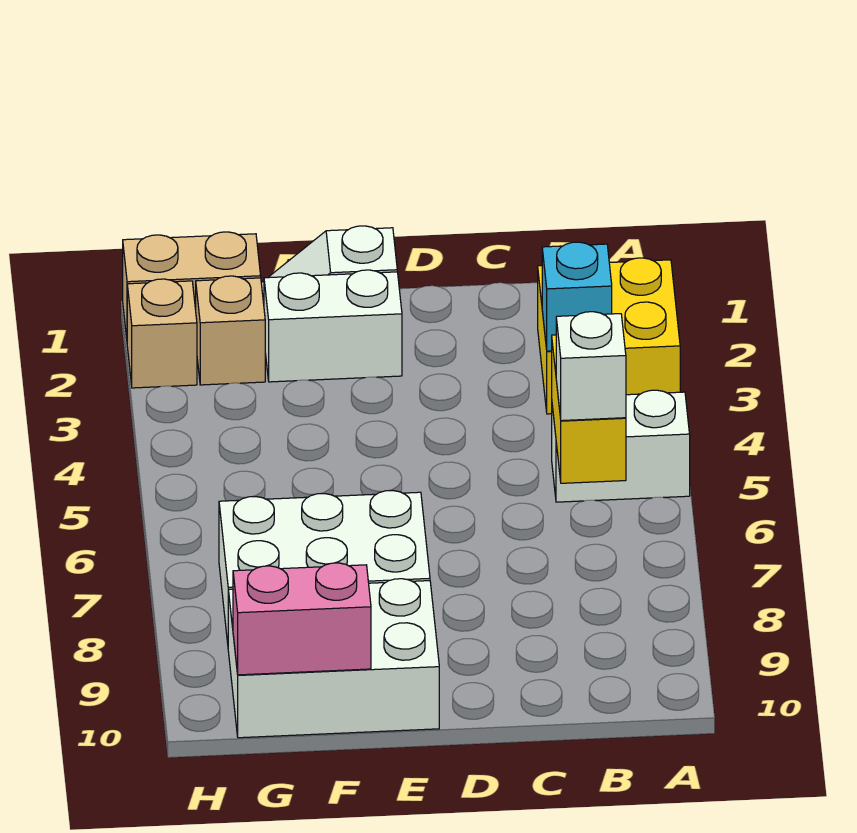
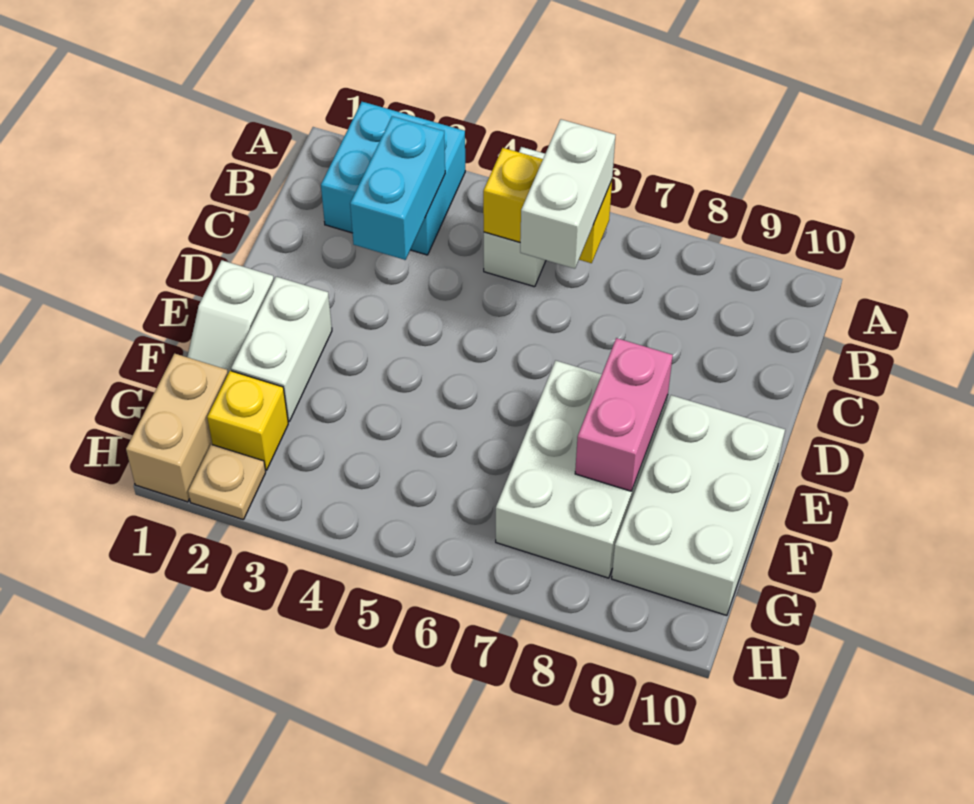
yellow brick A2:B3 level 1 -> cyan brick A2:B3 level 1
cyan brick B3 level 2 -> cyan brick B3:C3 level 2
white brick B6 level 3 -> white brick B6:C6 level 3
pink brick F10:G10 level 2 -> pink brick E8:F8 level 2
tan brick G2 level 1 -> yellow brick G2 level 1
tan brick H2 level 1 -> tan plate H2 level 1

